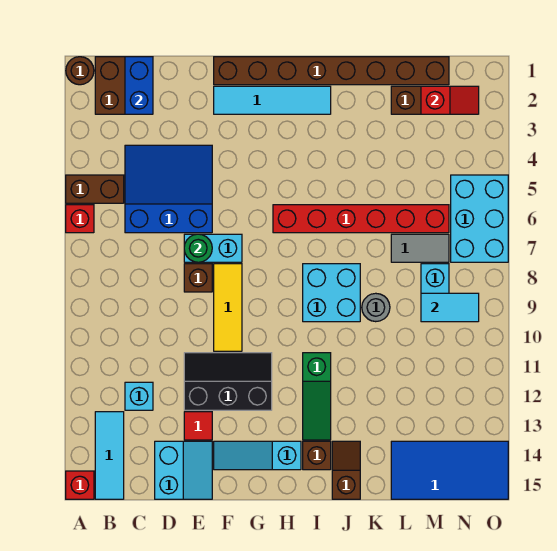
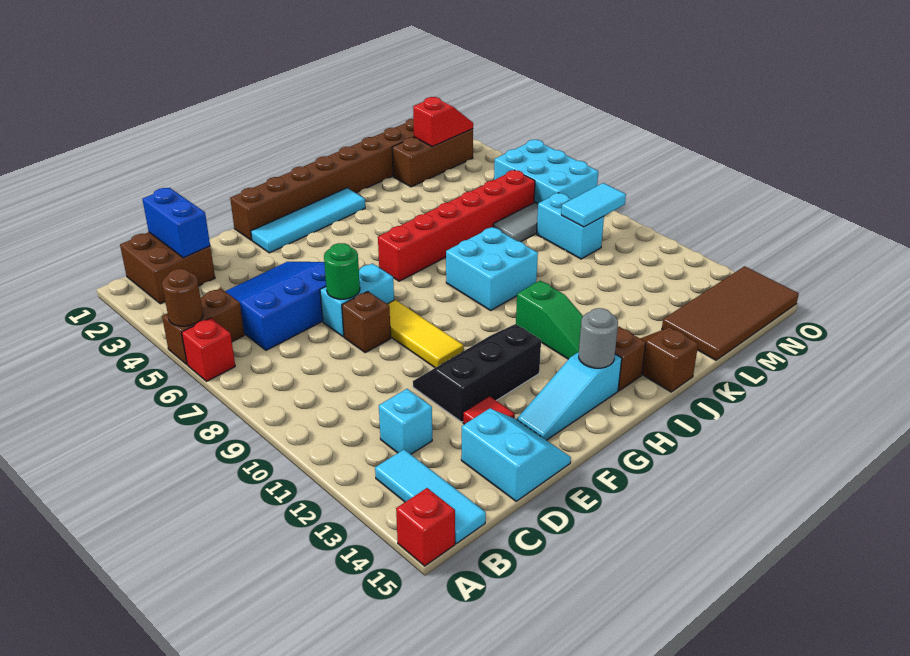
brown round brick A1 level 1 -> brown round brick A5 level 2
grey round brick K9 level 1 -> grey round brick H14 level 2
blue tile L14:O15 level 1 -> brown tile L14:O15 level 1

